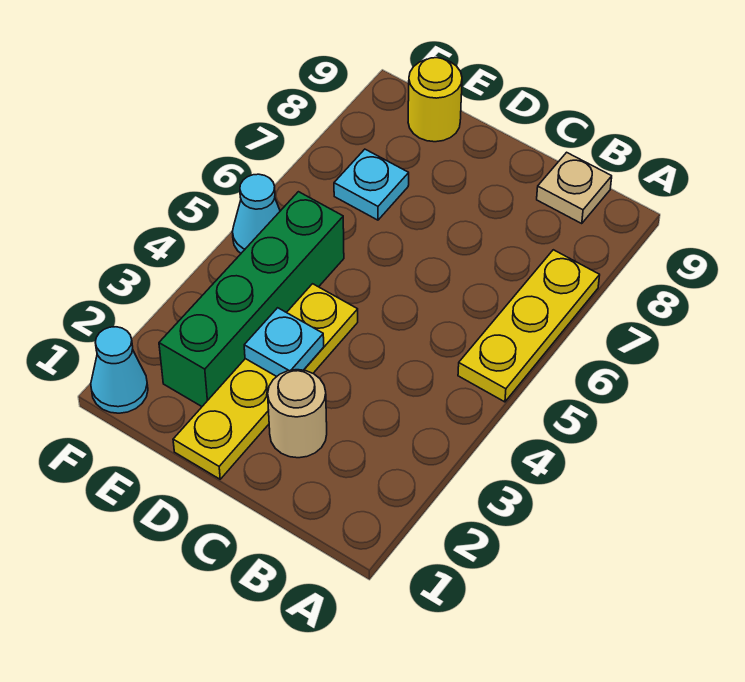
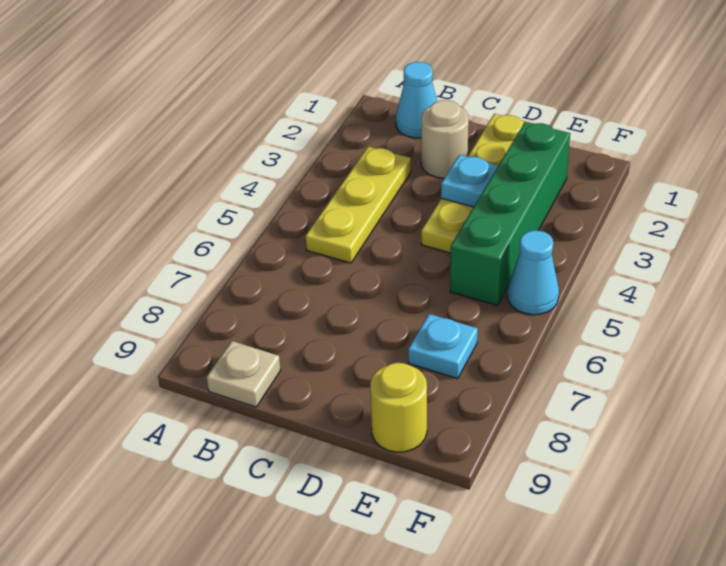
yellow plate A5:A7 level 1 -> yellow plate B3:B5 level 1
cyan cone F1 level 1 -> cyan cone B1 level 1

